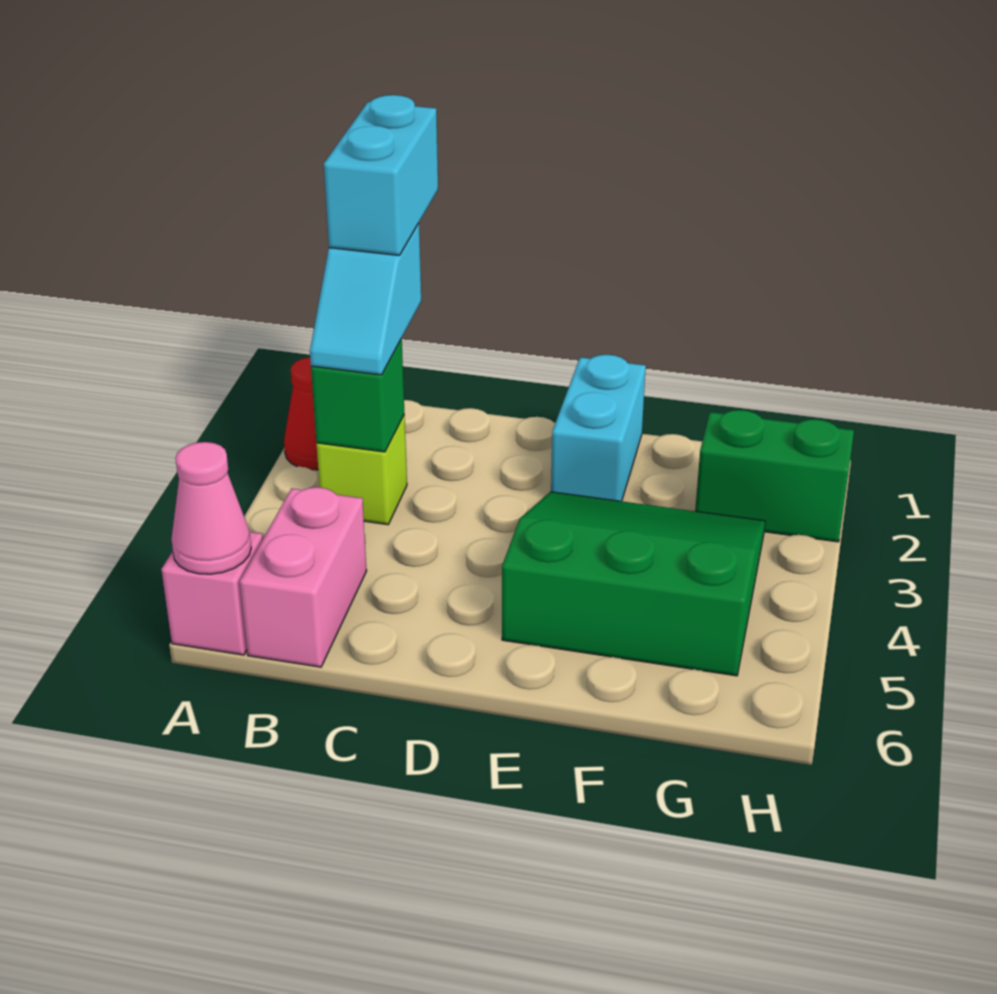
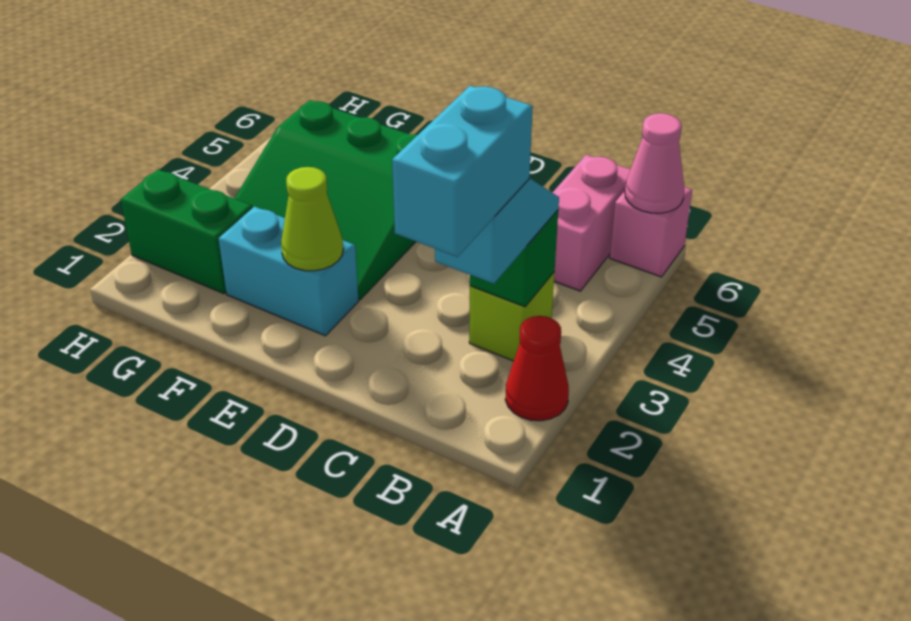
cyan brick E1:E2 level 1 -> cyan brick E2:F2 level 1
none -> lime cone E2 level 2

